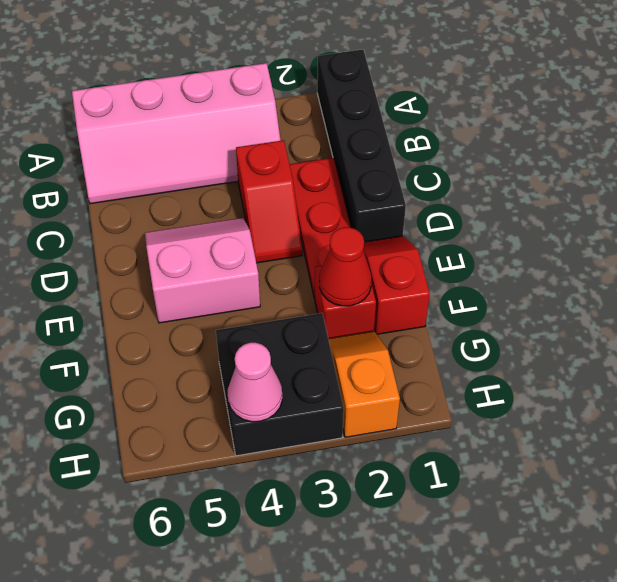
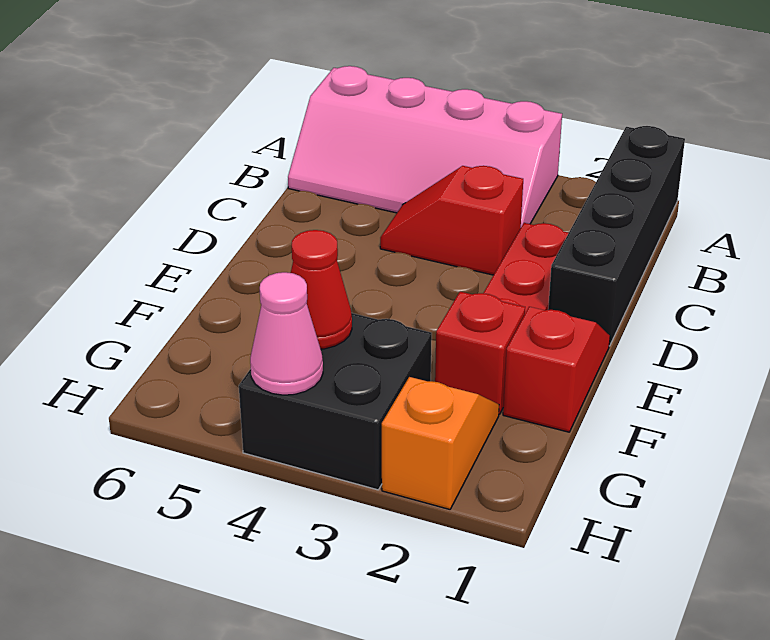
red slope C3:D3 level 1 top C -> red slope C3:C4 level 1 top 3
pink slope D4:E5 level 1 top E -> none
red cone F2 level 2 -> red cone G4 level 2

